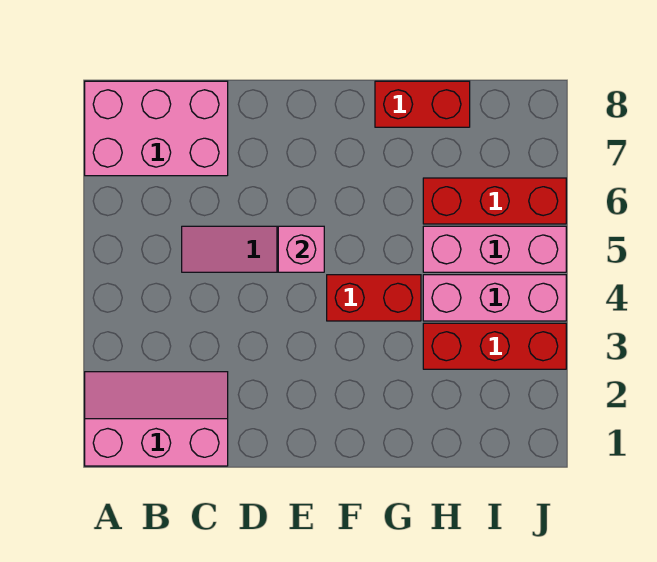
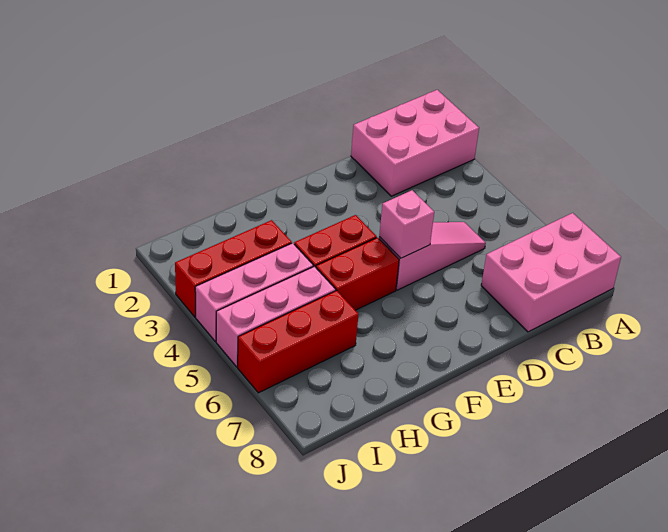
pink slope A1:C2 level 1 top 1 -> pink brick A1:C2 level 1
red brick G8:H8 level 1 -> red brick F5:G5 level 1

